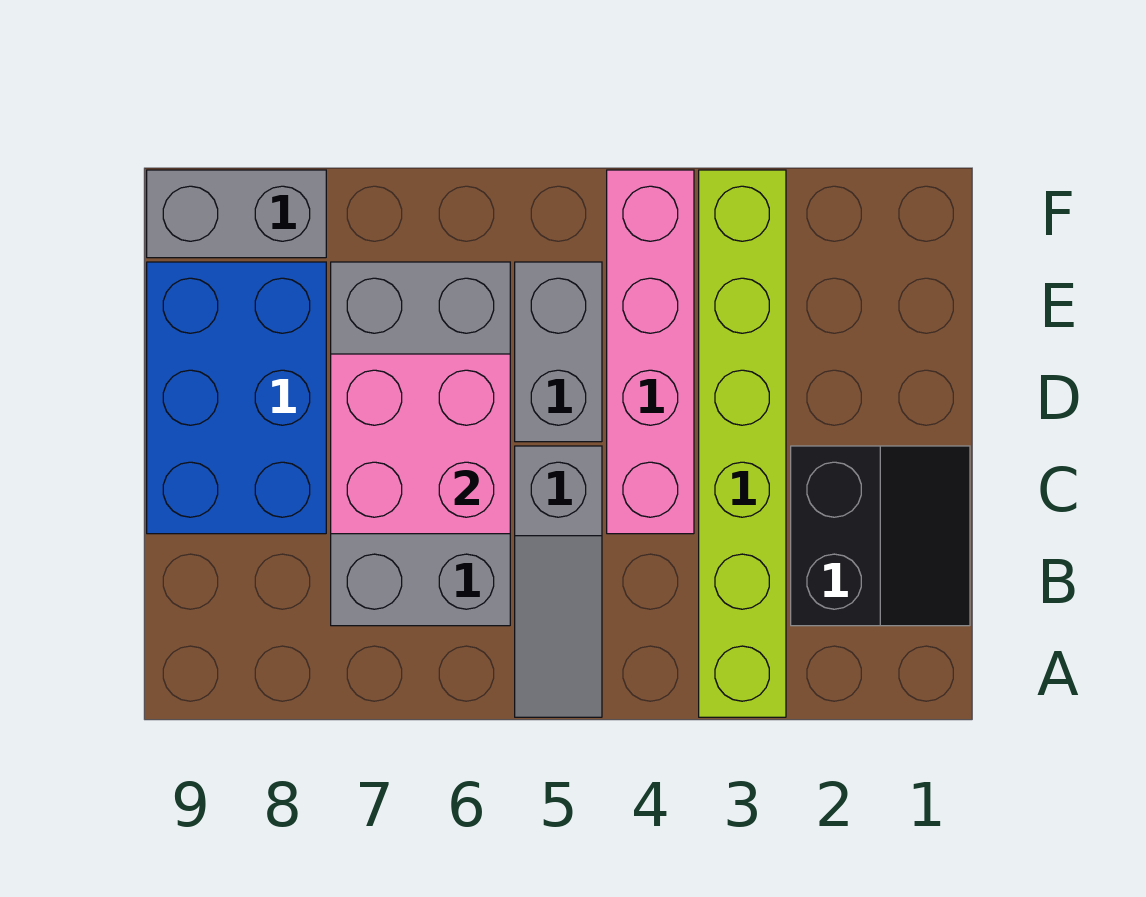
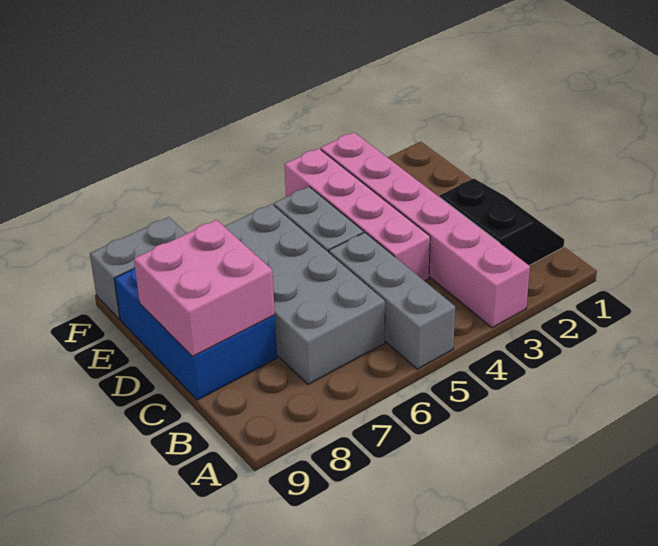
lime brick A3:F3 level 1 -> pink brick A3:F3 level 1
grey slope A5:C5 level 1 top C -> grey brick A5:C5 level 1
pink brick C6:D7 level 2 -> pink brick C8:D9 level 2

